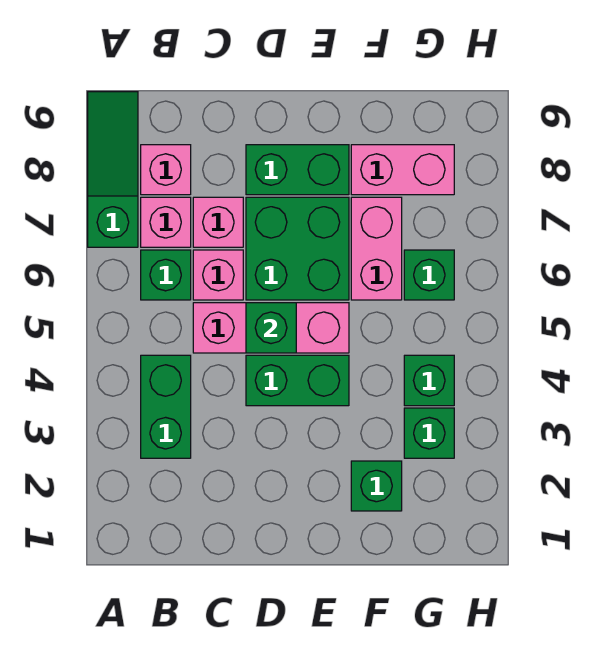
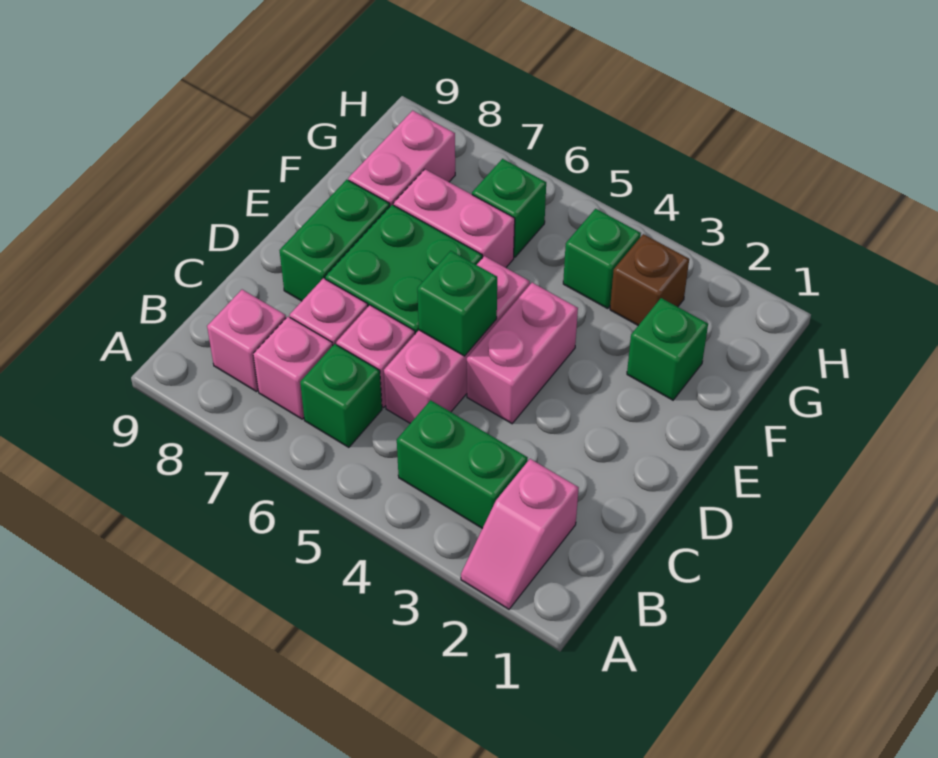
none -> pink slope A2:B2 level 1 top B
green slope A7:A9 level 1 top 7 -> none
green brick D4:E4 level 1 -> pink brick D4:E4 level 1
green brick G3 level 1 -> brown brick G3 level 1

